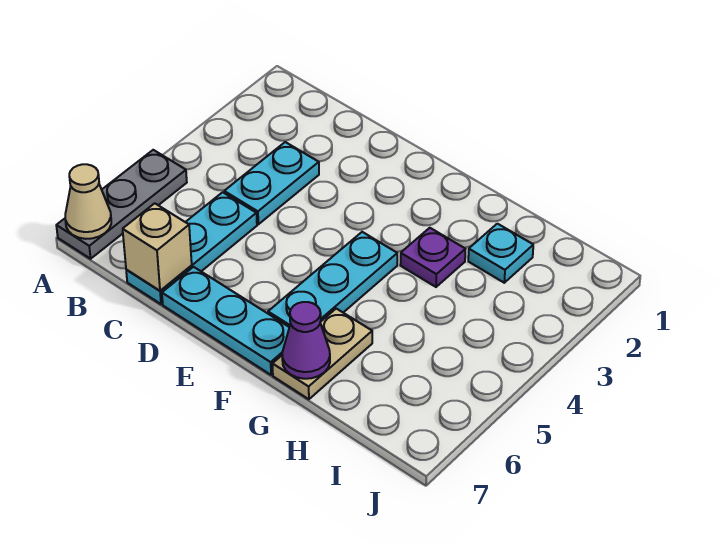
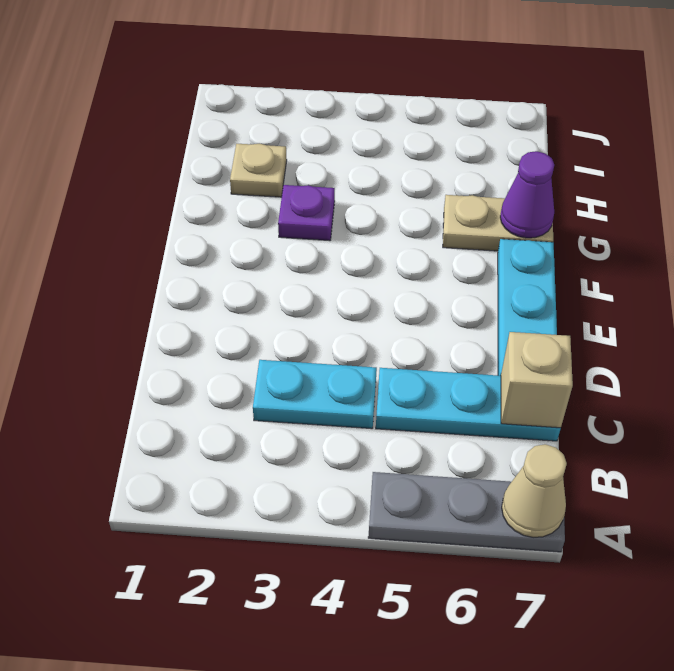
cyan plate F4:F6 level 1 -> none
cyan plate H2 level 1 -> tan plate H2 level 1

